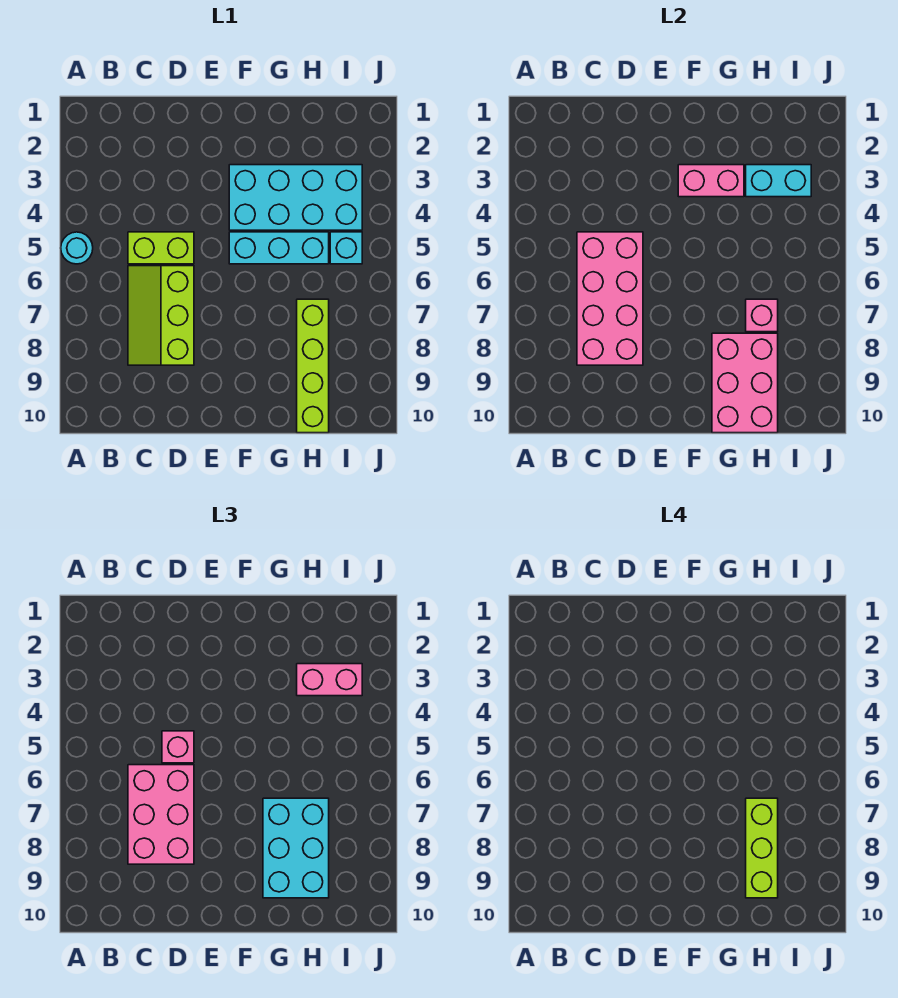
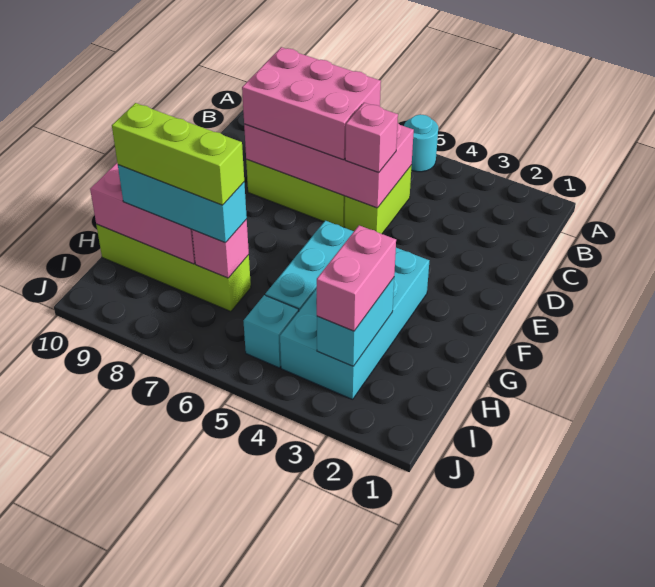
pink brick F3:G3 level 2 -> none
cyan brick G7:H9 level 3 -> cyan brick H7:H9 level 3

